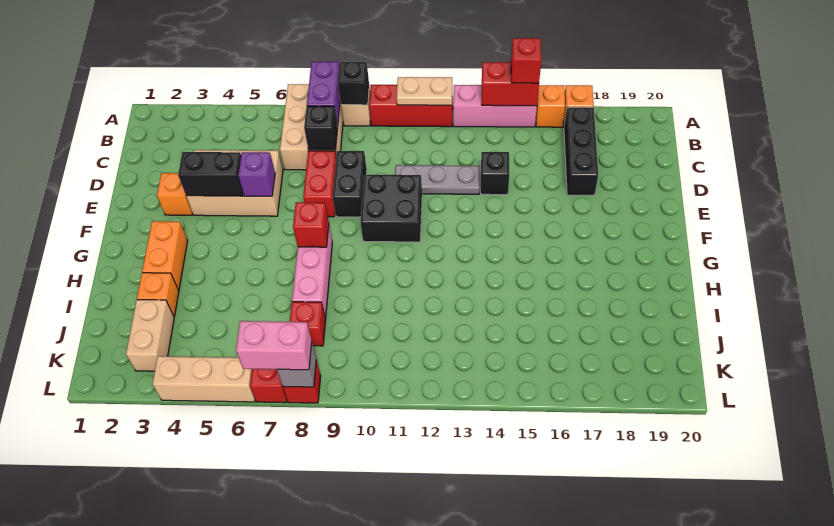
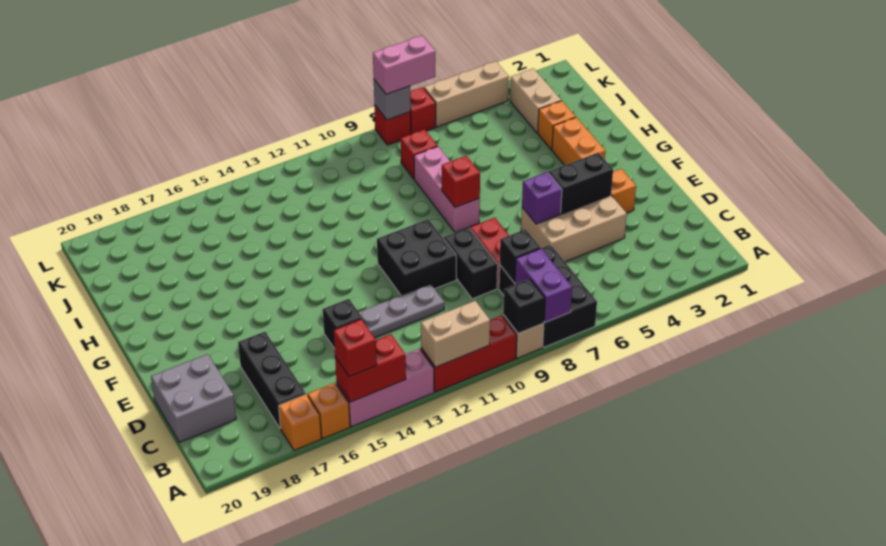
tan brick A7:C8 level 1 -> black brick A7:C8 level 1
tan plate A11:A12 level 2 -> tan brick A11:A12 level 2
none -> grey brick C19:D20 level 1

